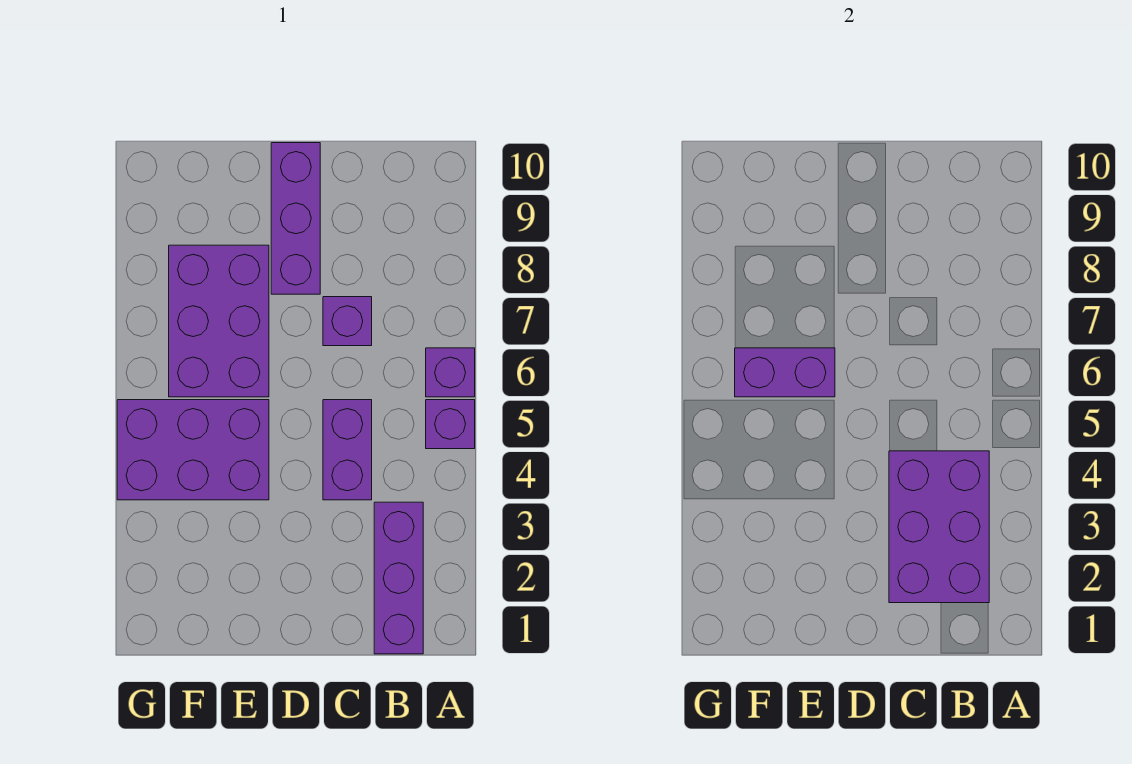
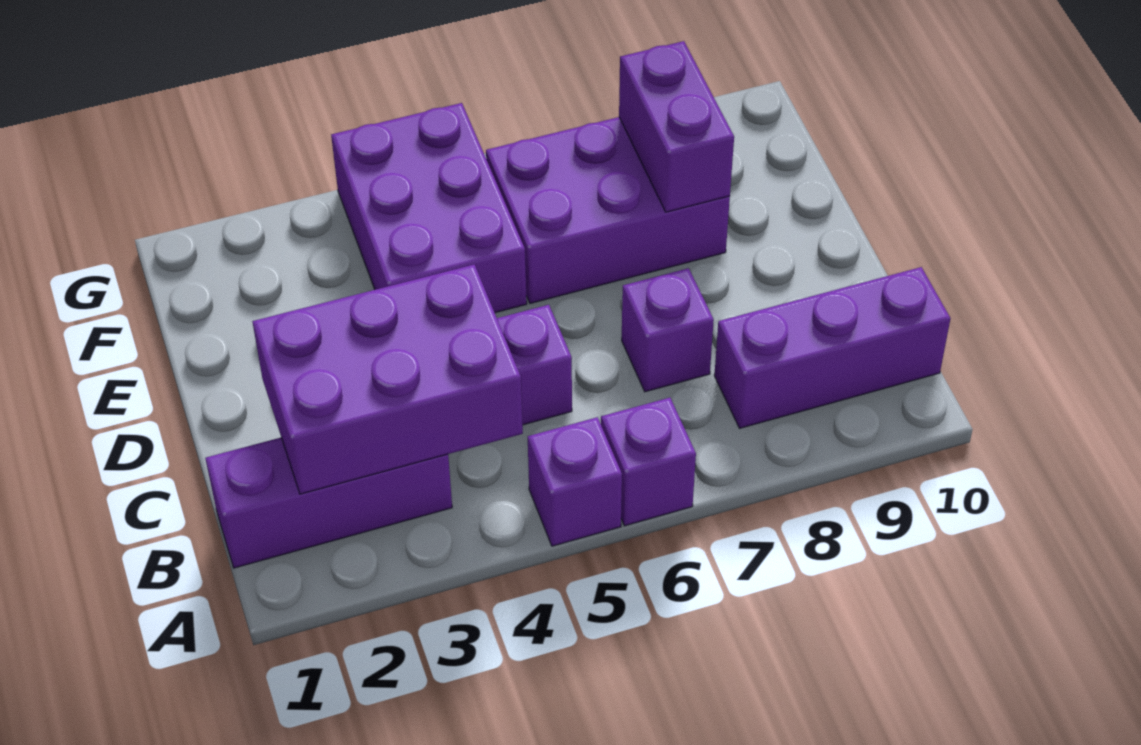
purple brick D8:D10 level 1 -> purple brick B8:B10 level 1
purple brick E6:F6 level 2 -> purple brick E8:F8 level 2

